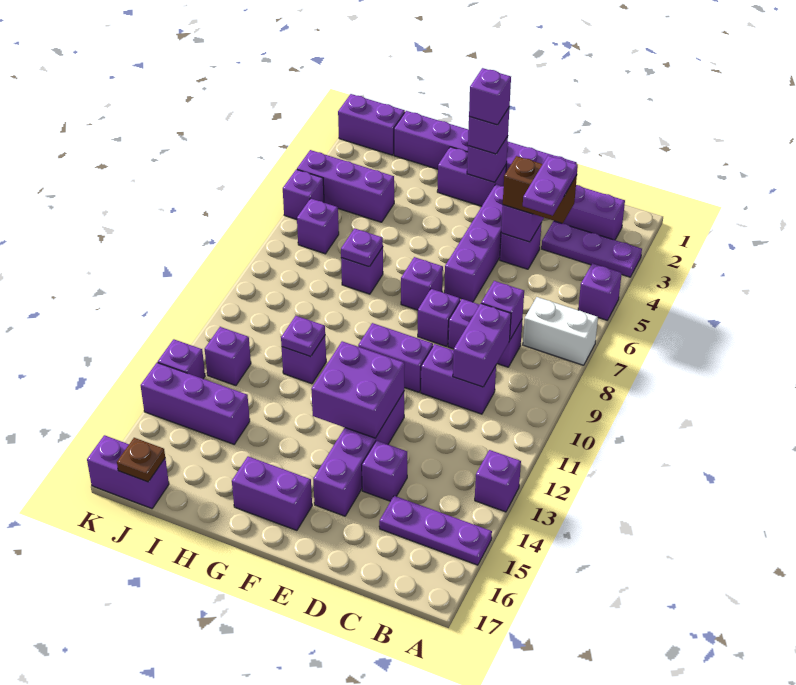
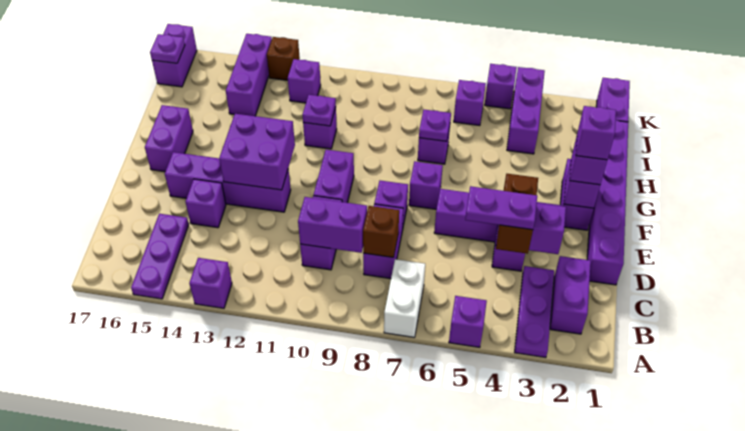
purple brick C8 level 2 -> brown brick C8 level 2
brown plate J17 level 2 -> purple plate J17 level 2
purple brick K13 level 1 -> brown brick K13 level 1

